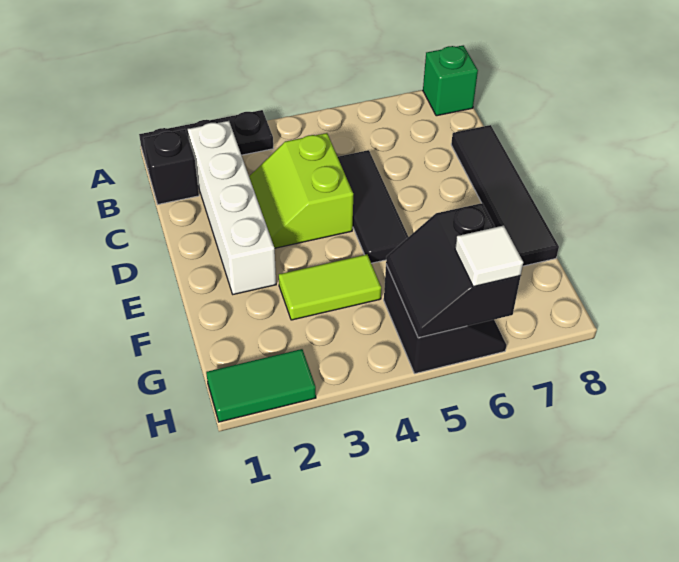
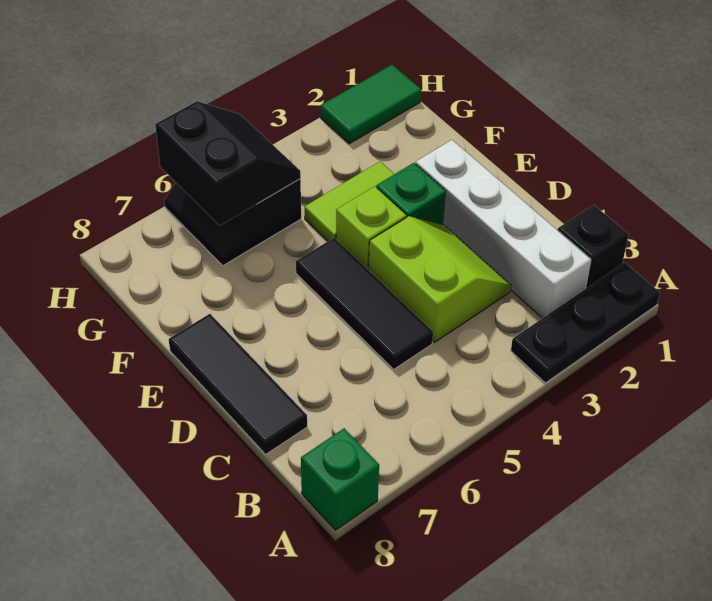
black tile C8:F8 level 1 -> black tile C8:E8 level 1
none -> green brick E3 level 1
none -> lime brick E4 level 1
white tile H6 level 3 -> none

